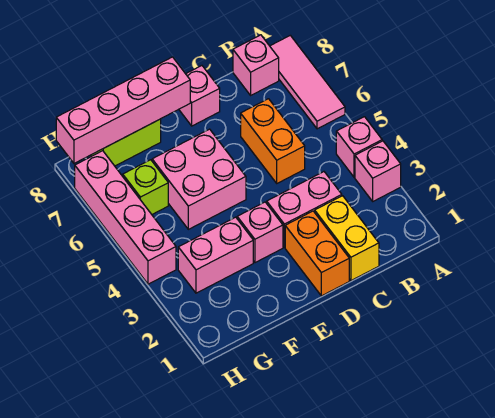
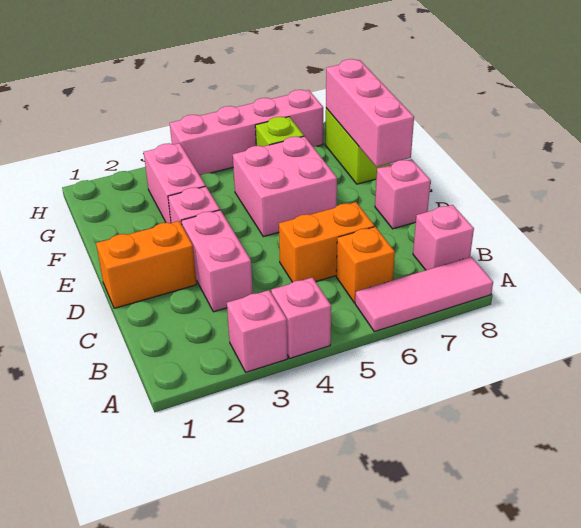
none -> orange brick B6 level 1
yellow brick C1:C2 level 1 -> none
pink brick E8:H8 level 2 -> pink brick E8:G8 level 2

